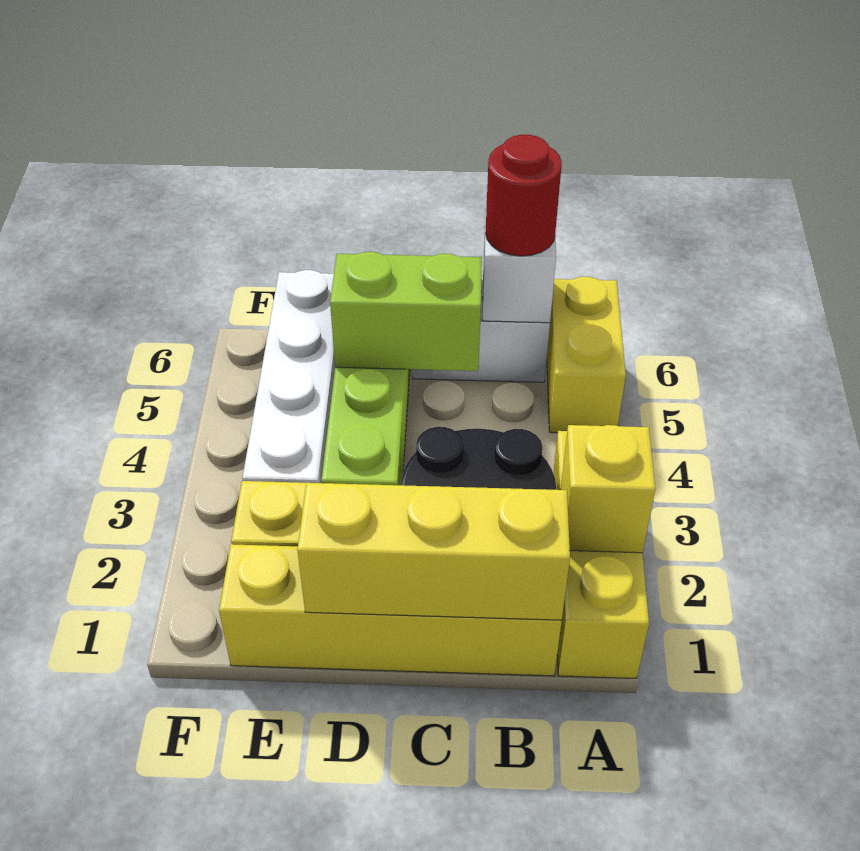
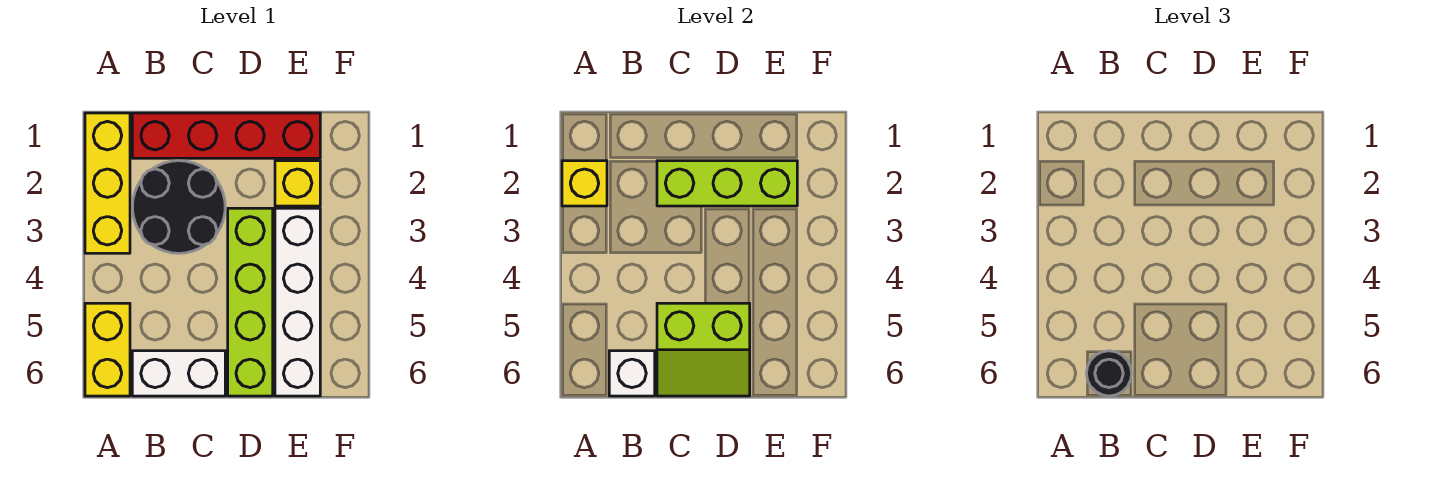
yellow brick B1:E1 level 1 -> red brick B1:E1 level 1
yellow brick B1:D1 level 2 -> none
red round brick B6 level 3 -> black round brick B6 level 3
none -> lime brick C2:E2 level 2

